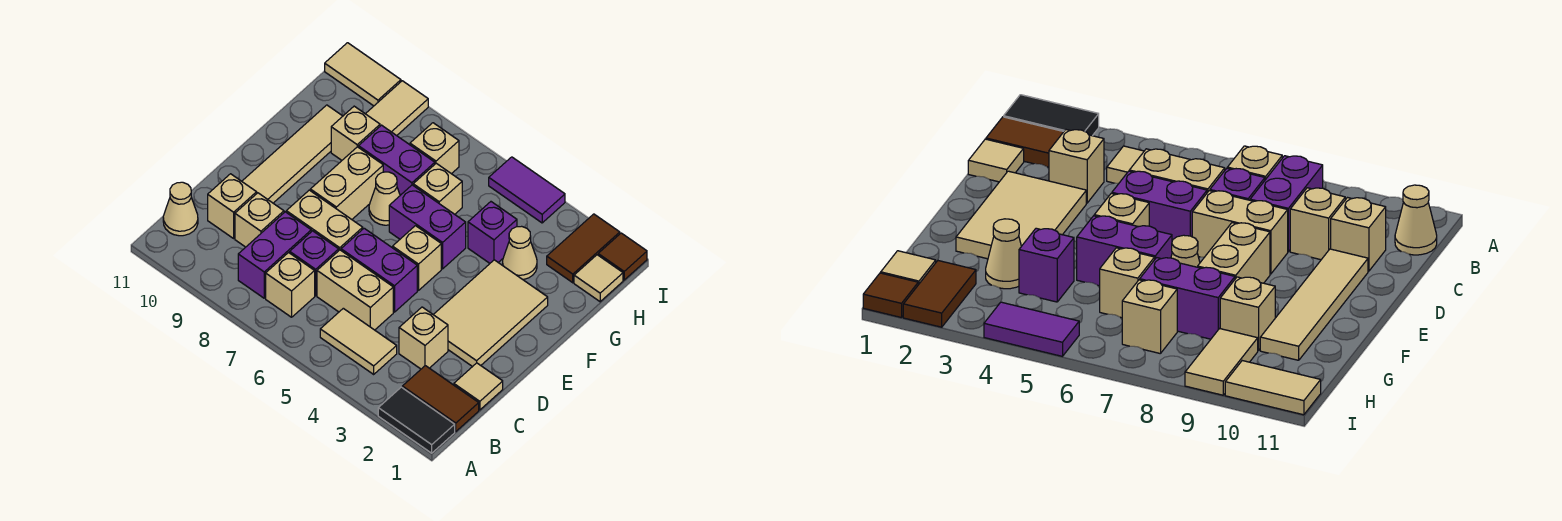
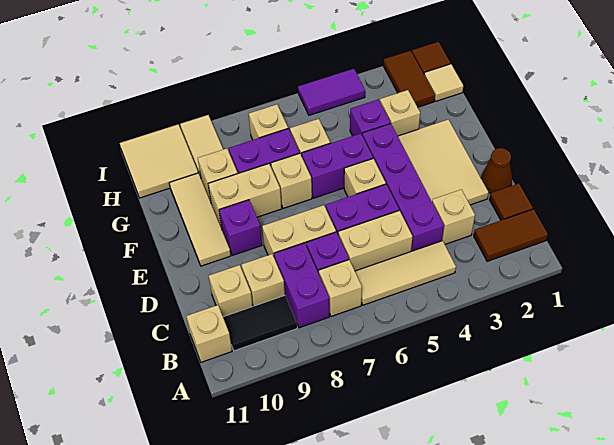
black tile A1:A2 level 1 -> black tile B9:B10 level 1
tan tile B4:B5 level 1 -> tan tile B4:B6 level 1
tan cone B11 level 1 -> tan brick B11 level 1
tan tile C1 level 1 -> brown tile C1 level 1
none -> purple brick C4:F4 level 1
none -> brown cone D1 level 1
tan tile D10:G10 level 1 -> tan tile E10:G10 level 1
tan brick E8:F8 level 1 -> tan brick F8:F9 level 1
none -> purple brick E9 level 1
tan cone F7 level 1 -> tan brick F7 level 1
tan cone G3 level 1 -> tan brick G3 level 1
tan tile I10:I11 level 1 -> tan tile H10:I11 level 1

